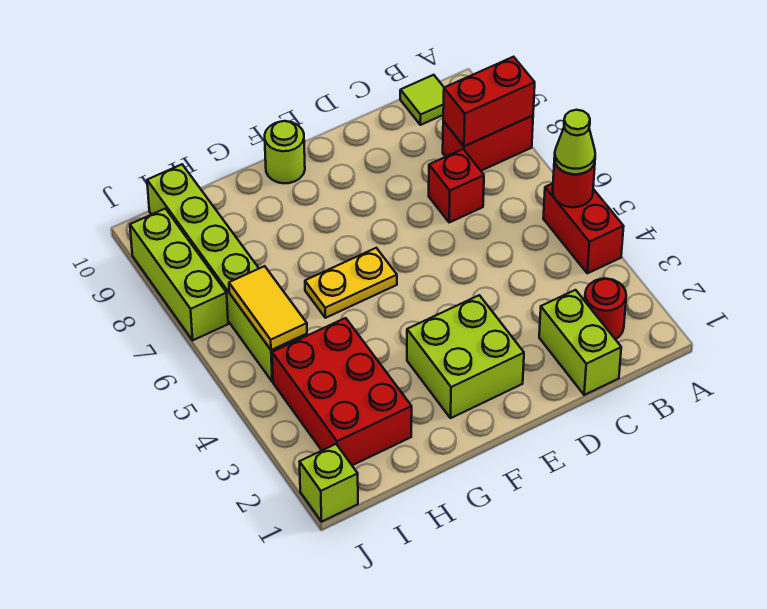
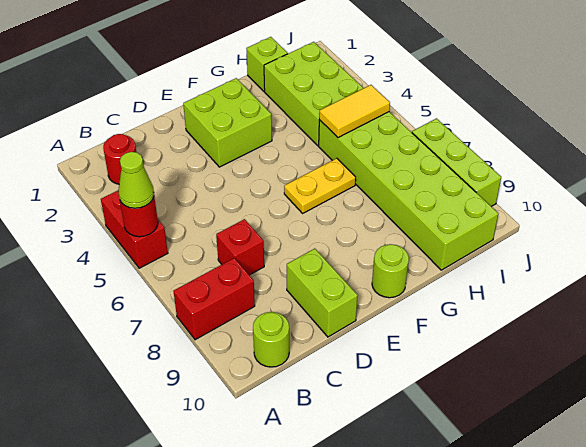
red brick A8:B8 level 2 -> none
lime tile B10 level 1 -> lime round brick B10 level 1
lime brick C1:C2 level 1 -> lime brick D9:D10 level 1
red brick H2:I4 level 1 -> lime brick H2:I4 level 1
lime brick I5:I10 level 1 -> lime brick H5:I10 level 1
yellow tile I5:I6 level 2 -> yellow tile H5:I5 level 2
lime brick J1 level 1 -> lime brick H1 level 1

